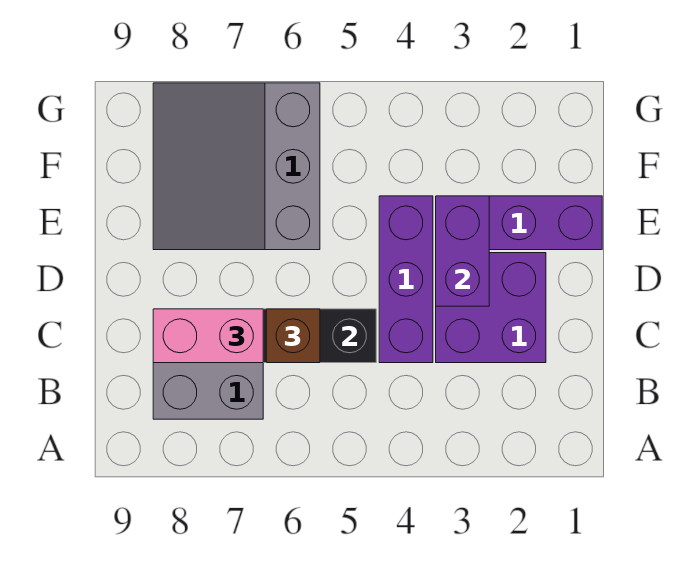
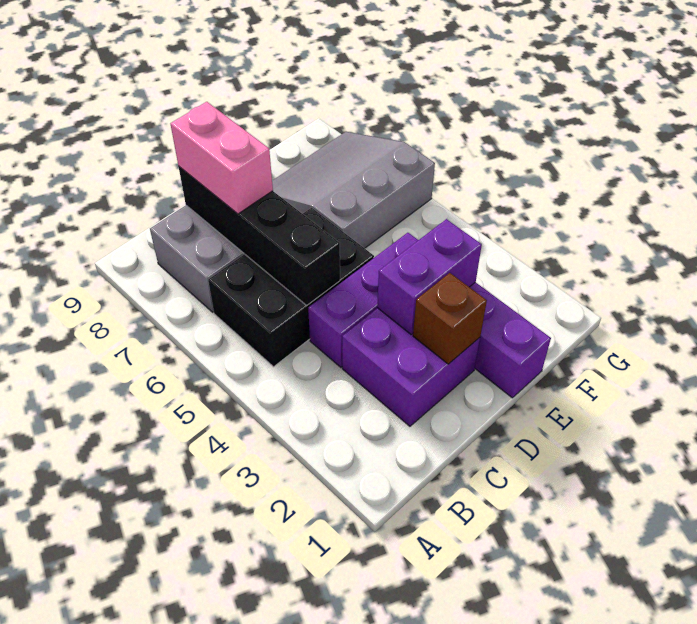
none -> black brick B5:D6 level 1
brown brick C6 level 3 -> brown brick D2 level 2

